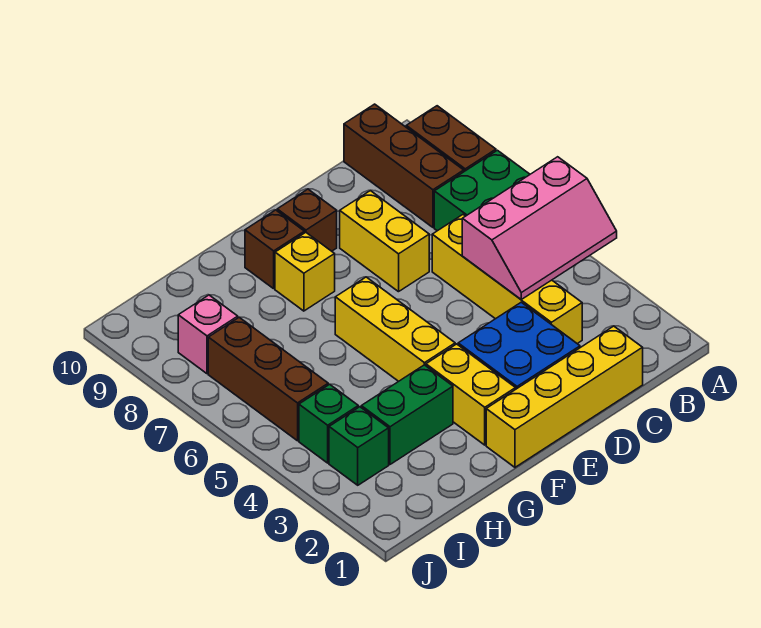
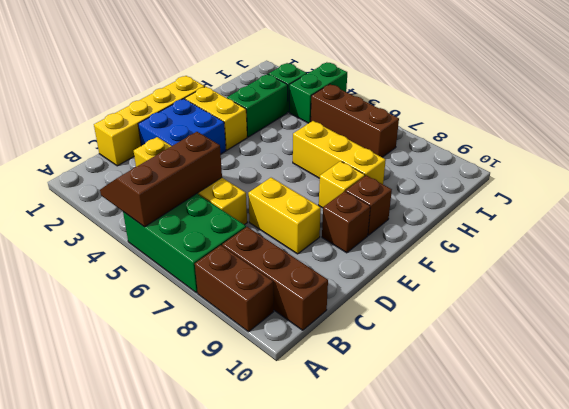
pink slope A4:C5 level 2 top 5 -> brown slope A4:C5 level 2 top 5
yellow brick F4:F6 level 1 -> yellow brick G6:G8 level 1
green brick I4 level 1 -> green brick I4:J4 level 1
pink brick I8 level 1 -> none

